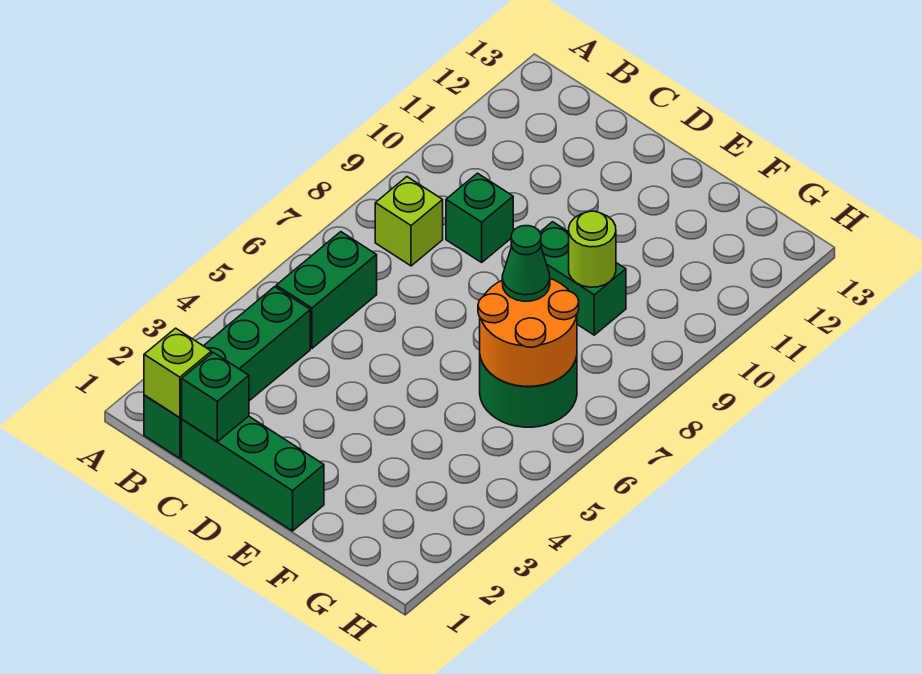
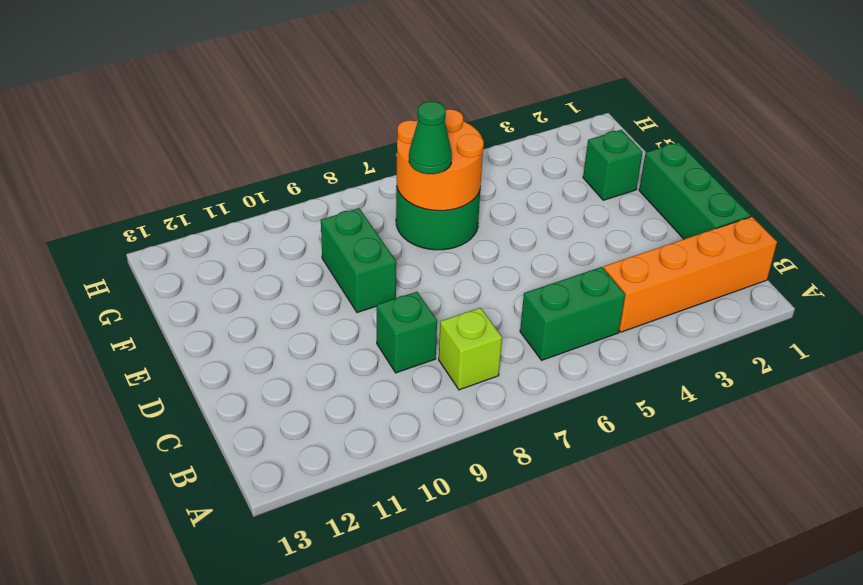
green brick B1:B4 level 1 -> orange brick B1:B4 level 1
lime brick B1 level 2 -> none
green brick C1 level 2 -> green brick F2 level 1
lime round brick F9 level 2 -> none

